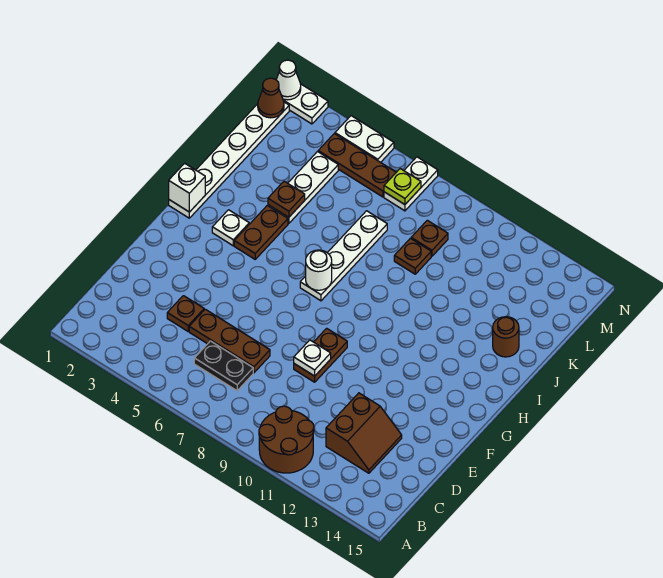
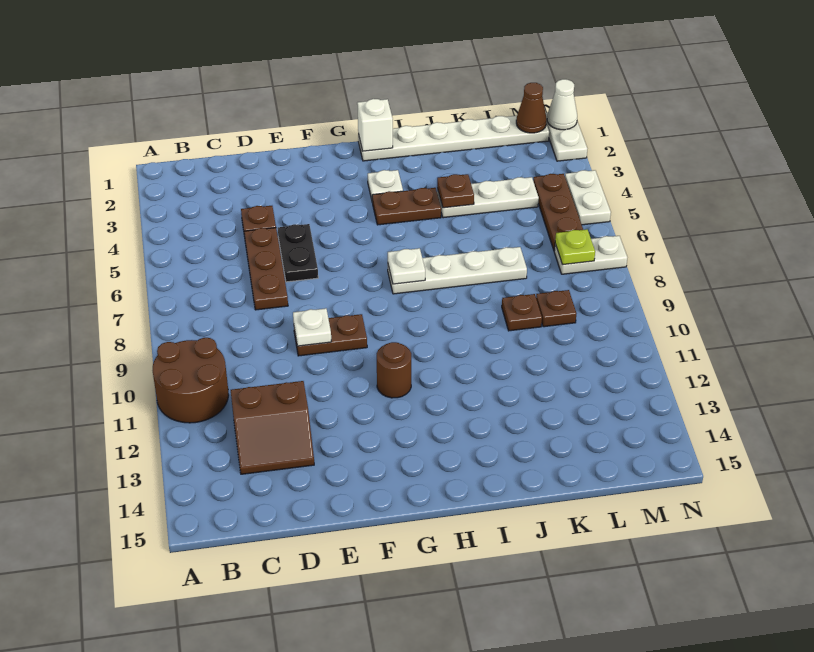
black plate C6:C7 level 1 -> black plate E5:E6 level 1
white round brick H7 level 2 -> white plate H7 level 2
brown round brick J14 level 1 -> brown round brick G11 level 1

